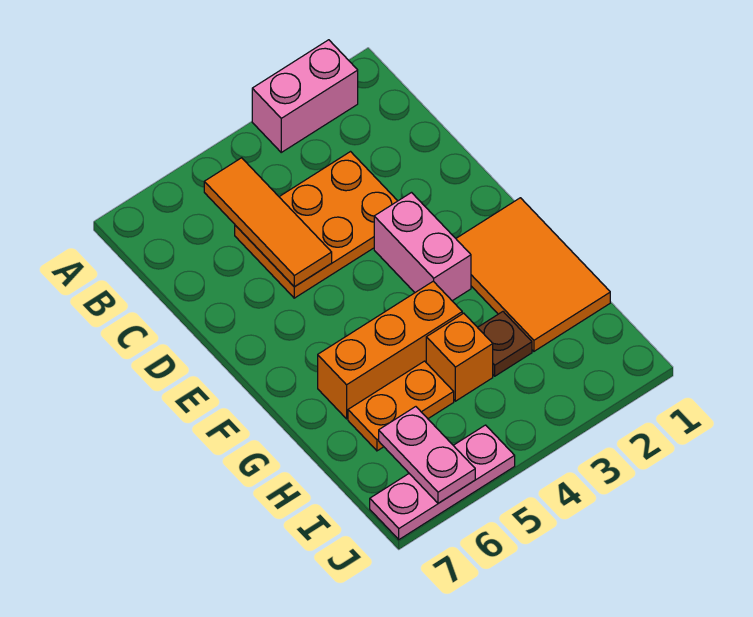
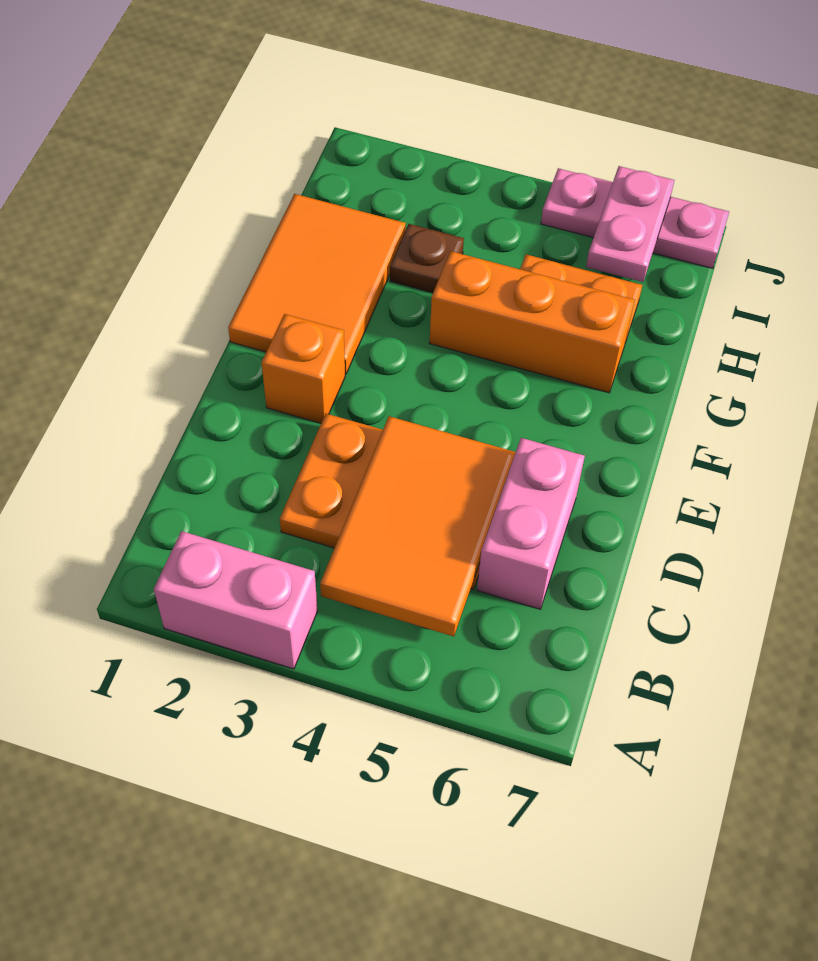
orange tile B5:D5 level 2 -> orange tile B4:D5 level 2
pink brick E3:F3 level 1 -> pink brick C6:D6 level 1
orange brick H4 level 1 -> orange brick E2 level 1

